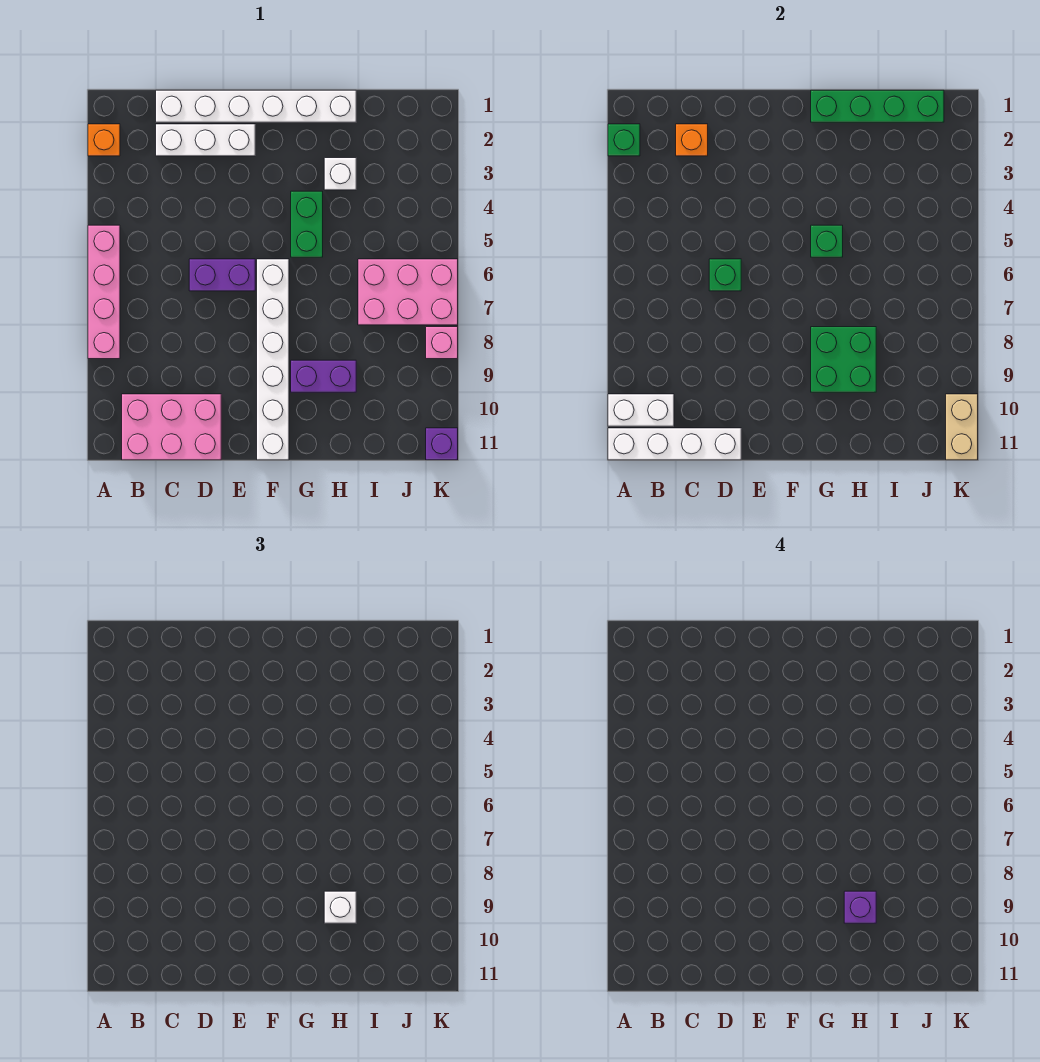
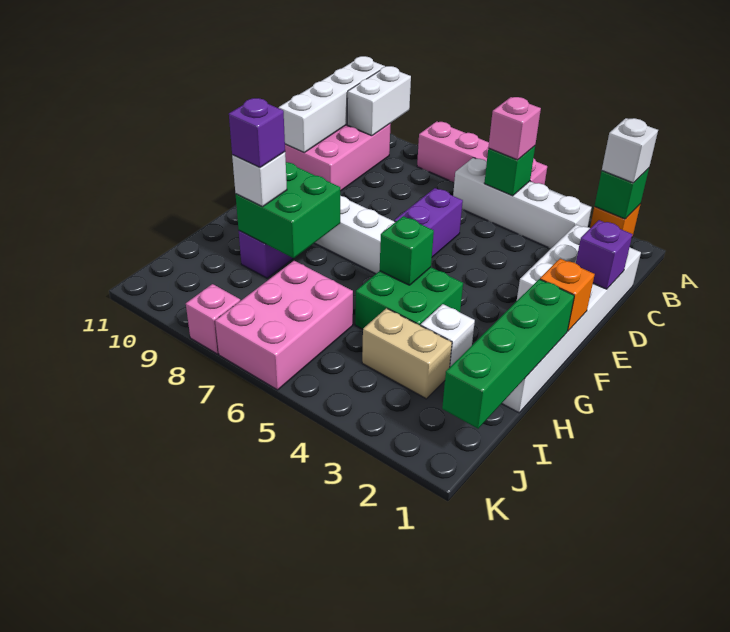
none -> white brick A2 level 3
none -> white brick B3:B6 level 1
none -> pink brick B5 level 3
orange brick C2 level 2 -> orange brick F1 level 2
green brick D6 level 2 -> green brick B5 level 2
green brick G4:G5 level 1 -> green brick G4:H5 level 1
tan brick K10:K11 level 2 -> tan brick I3:I4 level 1
purple brick K11 level 1 -> purple brick D1 level 2

